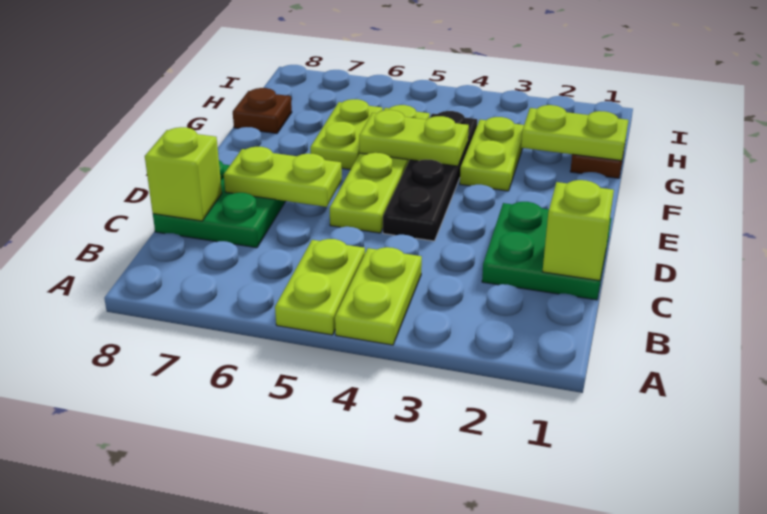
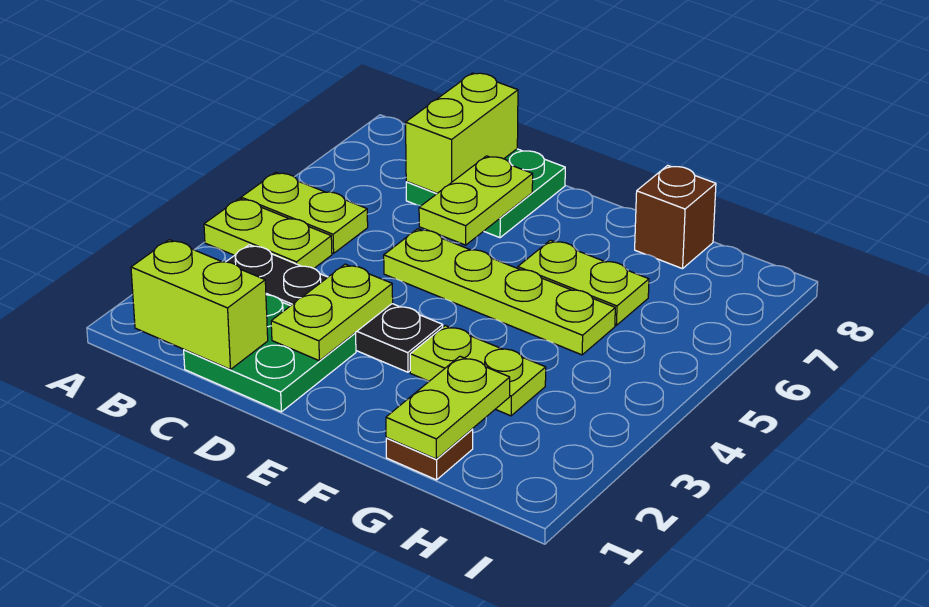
lime brick C1 level 2 -> lime brick B1:C1 level 2
lime brick C8 level 2 -> lime brick C7:C8 level 2
black plate D4:G4 level 1 -> black plate B3:E3 level 1
lime plate F4:F5 level 2 -> lime plate D2:D3 level 2
brown plate G8 level 1 -> brown brick G8 level 1

